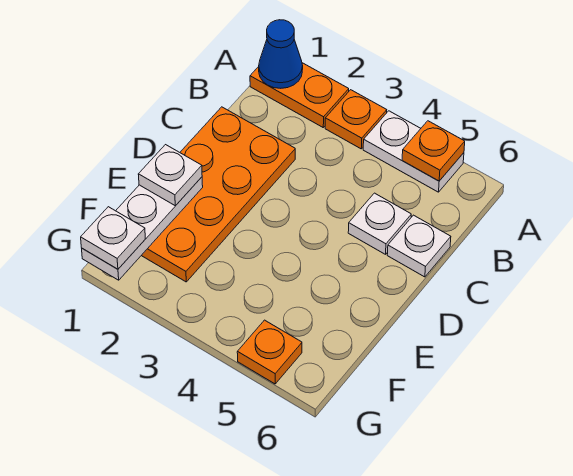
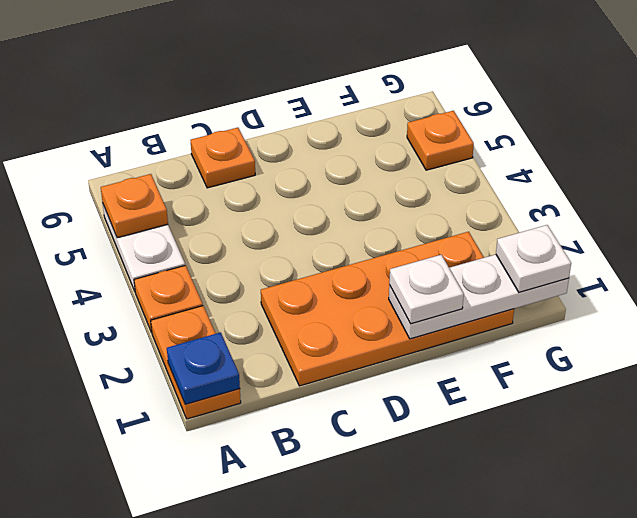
blue cone A1 level 2 -> blue plate A1 level 2
white plate C5 level 1 -> none
white plate C6 level 1 -> orange plate C6 level 1

